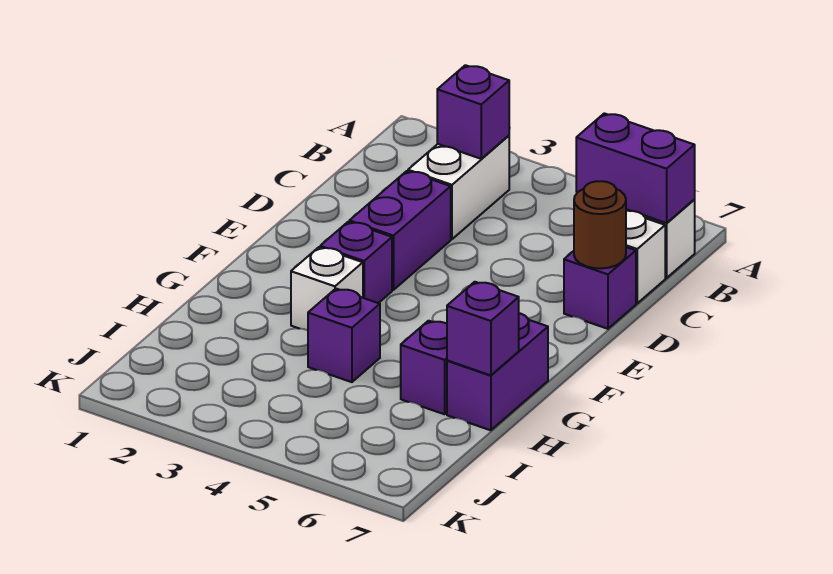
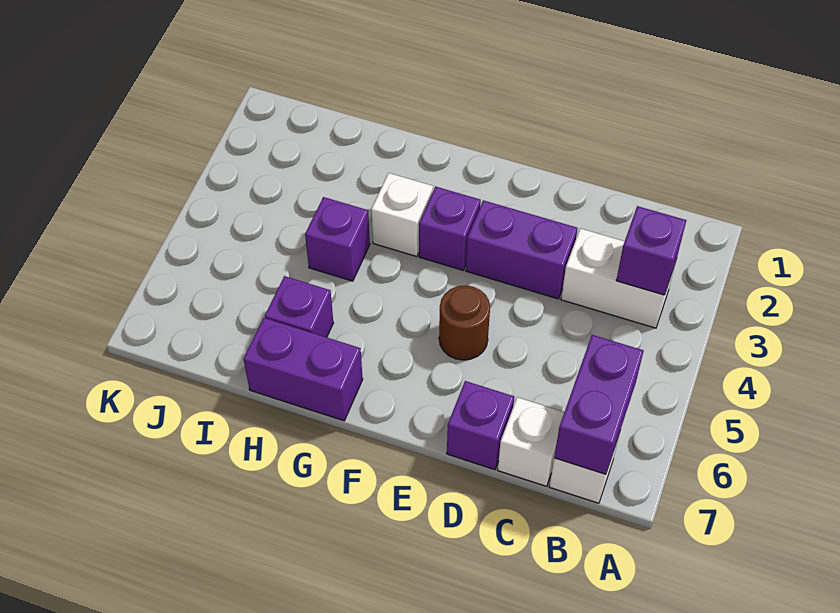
brown round brick D7 level 2 -> brown round brick E5 level 1
purple brick H7 level 2 -> none

